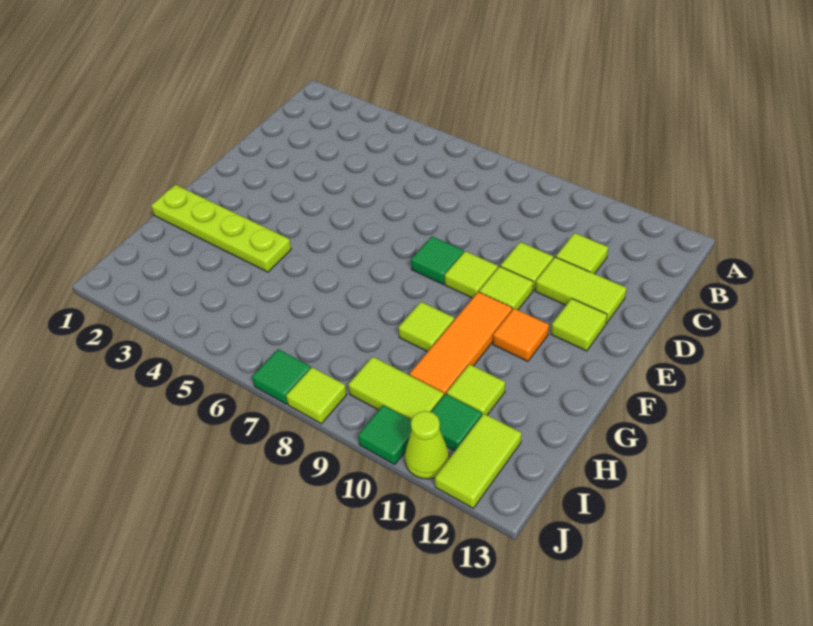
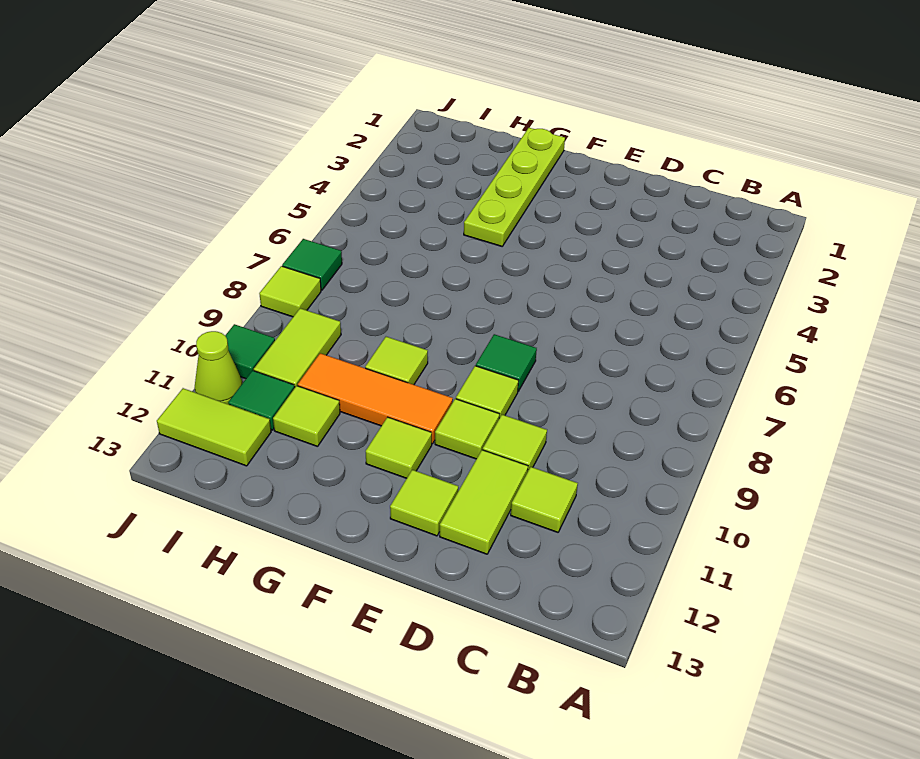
orange tile F11 level 1 -> lime tile F11 level 1

